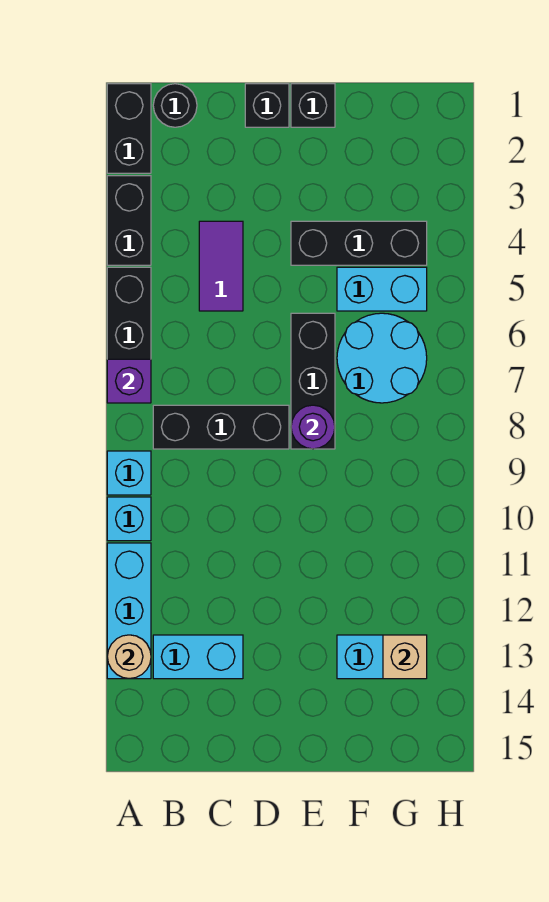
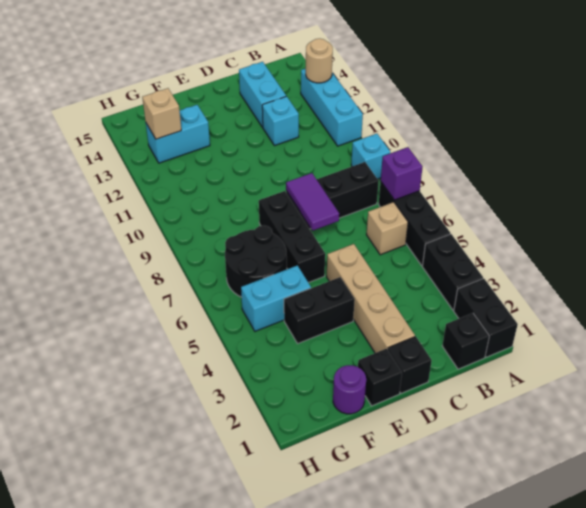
cyan brick A10 level 1 -> cyan brick C12 level 1
black round brick B1 level 1 -> black brick B1 level 1
none -> tan brick B6 level 1
cyan brick B13:C13 level 1 -> cyan brick C13:C14 level 1
purple tile C4:C5 level 1 -> purple tile D7:D8 level 2
none -> tan brick D2:D5 level 1
black brick E4:G4 level 1 -> black brick E4:F4 level 1
purple round brick E8 level 2 -> purple round brick F1 level 1
cyan round brick F6:G7 level 1 -> black round brick F6:G7 level 1

